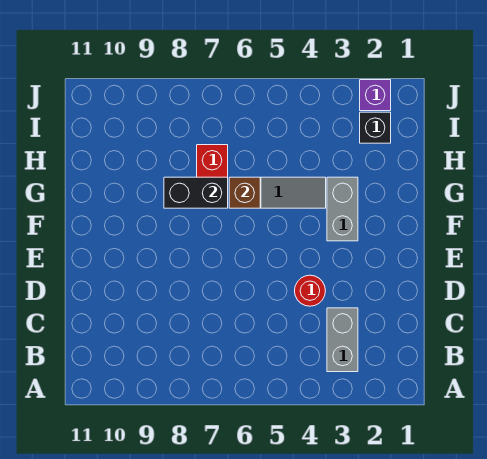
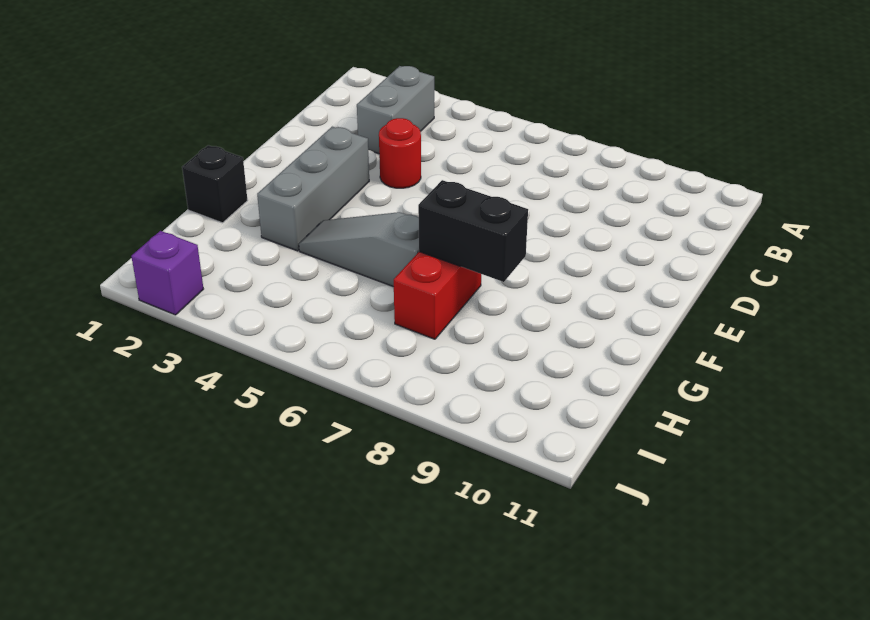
grey brick F3:G3 level 1 -> grey brick E3:G3 level 1
brown brick G6 level 2 -> none
black brick I2 level 1 -> black brick G1 level 1

